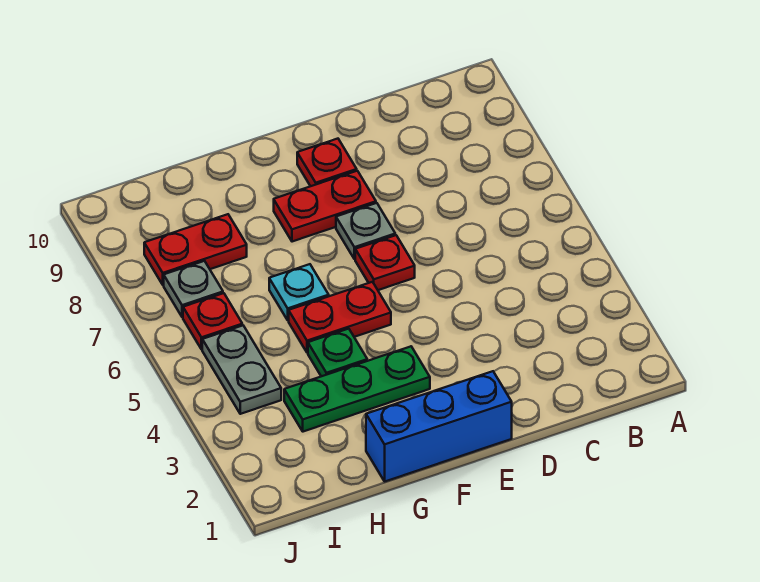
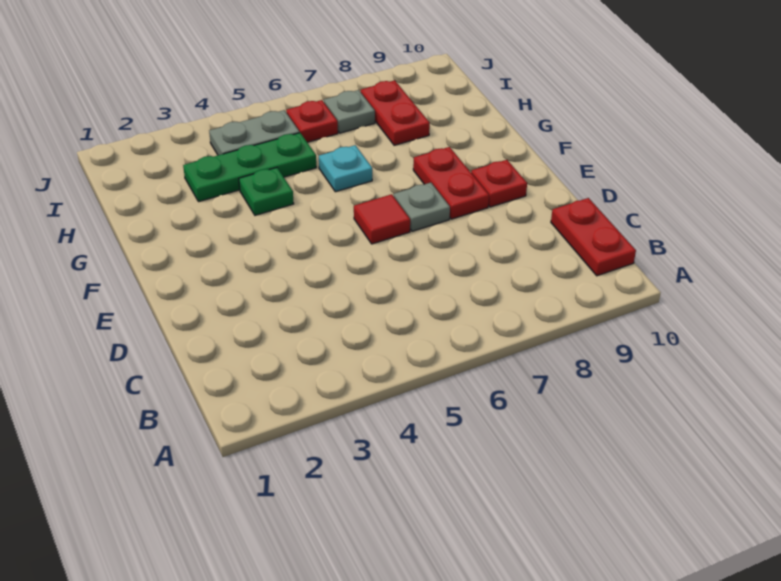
blue brick E1:G1 level 1 -> none
red plate E6 level 1 -> red tile E6 level 1
green plate F3:H3 level 1 -> green plate H3:H5 level 1
red plate F5:G5 level 1 -> red plate B10:C10 level 1

